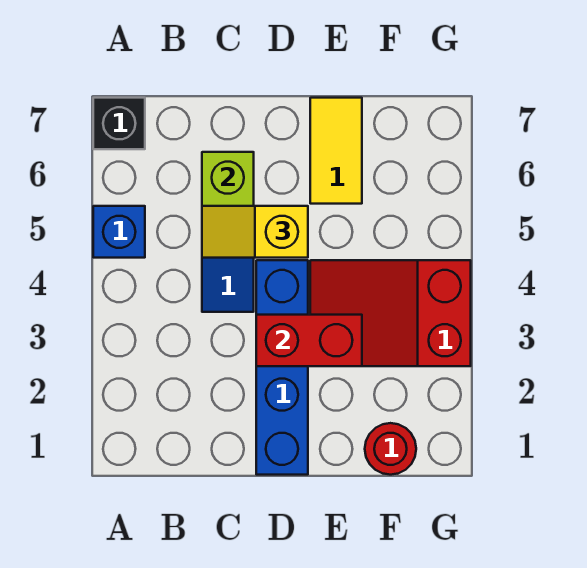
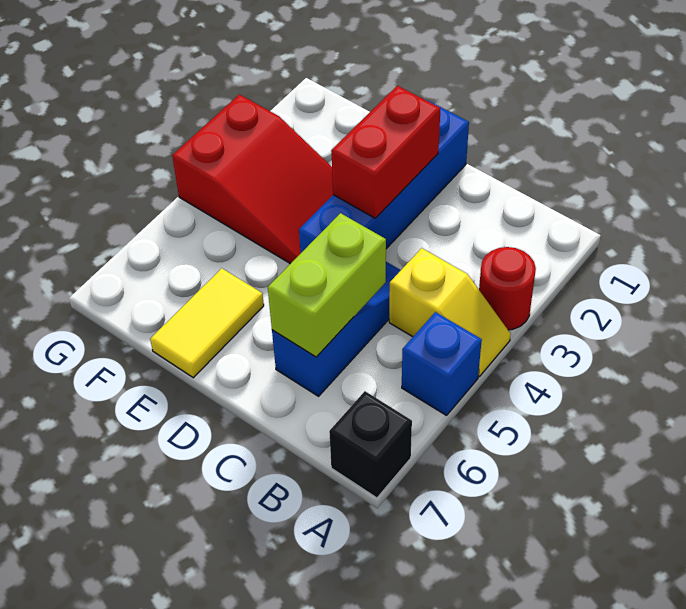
yellow slope C5:D5 level 3 top D -> yellow slope A4:B4 level 1 top B
red brick D3:E3 level 2 -> red brick D2:D3 level 2
red round brick F1 level 1 -> red round brick A3 level 1

